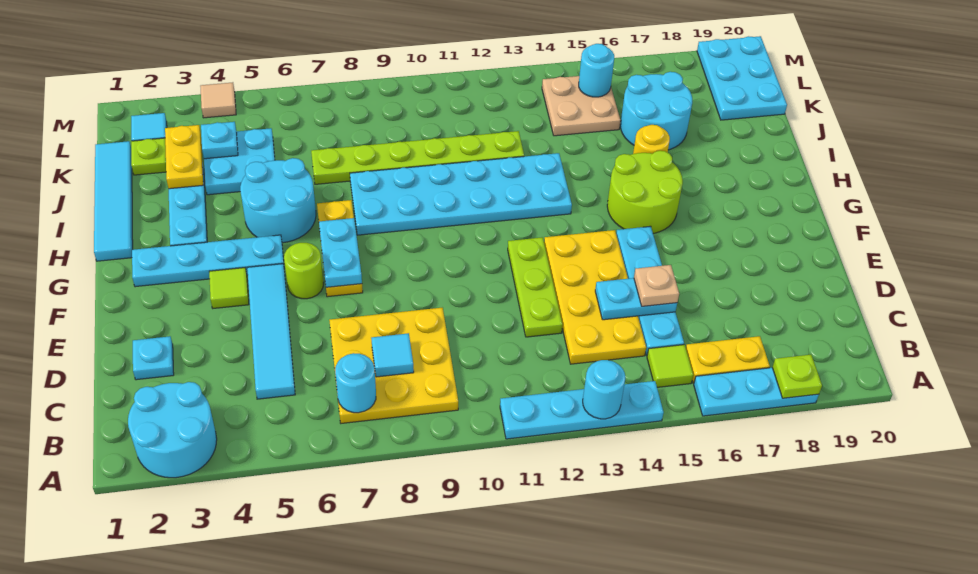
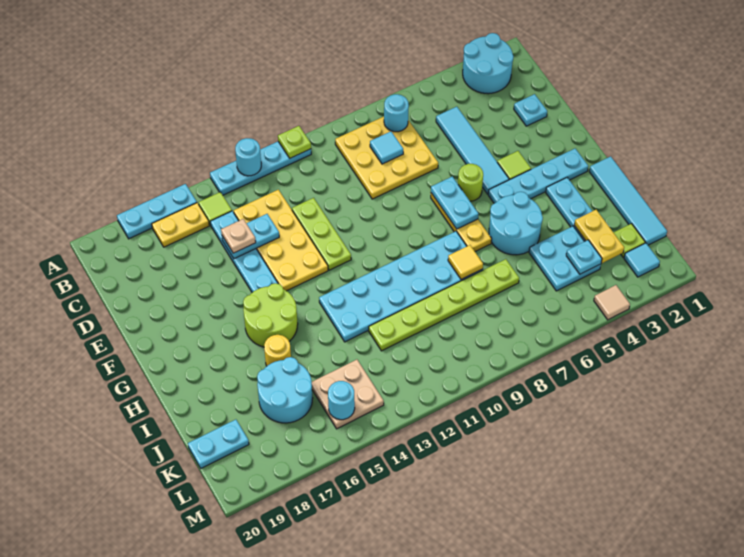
lime plate A18 level 2 -> lime plate A11 level 2
none -> yellow tile I8 level 2
cyan plate K19:M20 level 1 -> cyan plate K19:K20 level 1

